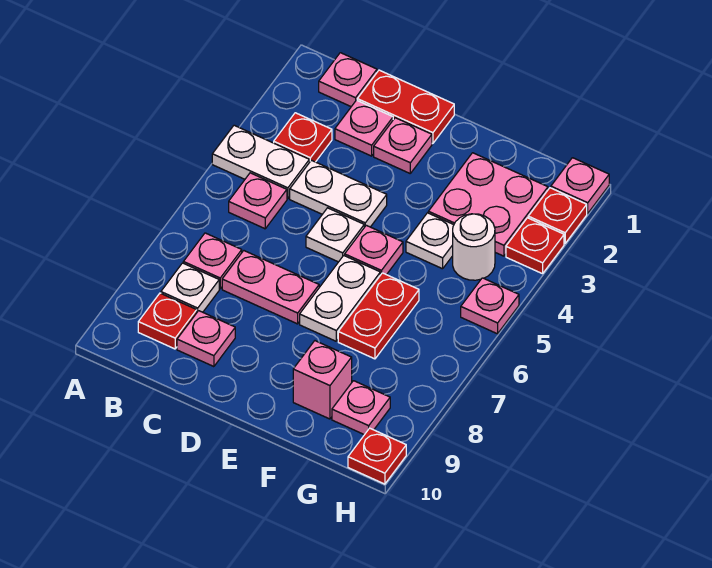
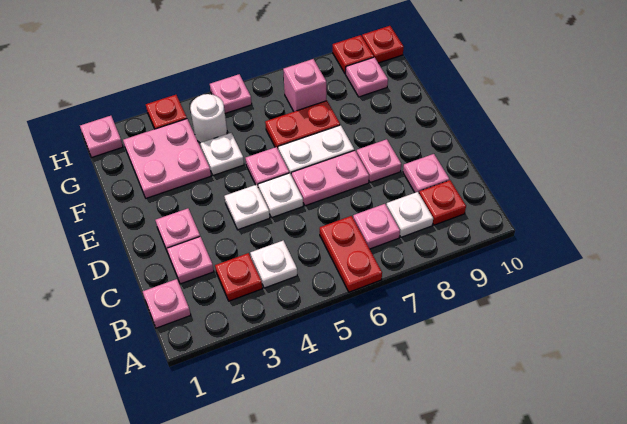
white plate A4:B4 level 1 -> white plate B4 level 1
pink plate B5 level 1 -> pink plate D8 level 1
red plate C1:D1 level 1 -> red plate A6:B6 level 1
white plate C4:D4 level 1 -> white plate D4 level 1
pink plate C7:D7 level 1 -> pink plate D6:D7 level 1
pink brick F9 level 1 -> pink brick G7 level 1
red plate H2 level 1 -> red plate H9 level 1

